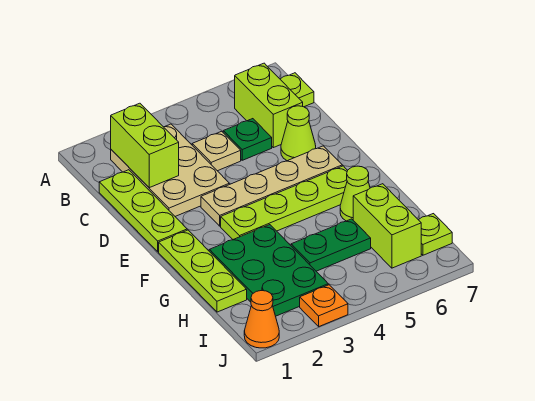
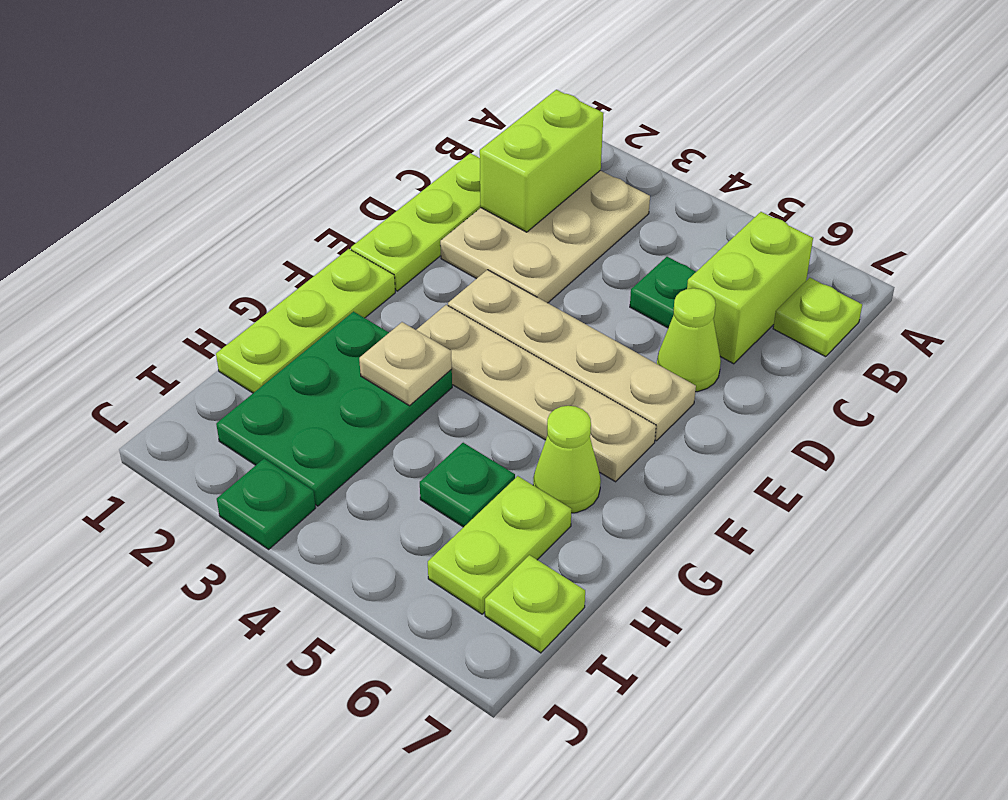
tan plate C4 level 1 -> tan plate G3 level 2
lime plate F3:F6 level 1 -> tan plate F3:F6 level 1
green plate H4:H5 level 1 -> green plate H5 level 1
lime brick H6:I6 level 1 -> lime plate H6:I6 level 1
orange cone J1 level 1 -> none
orange plate J3 level 1 -> green plate J3 level 1

